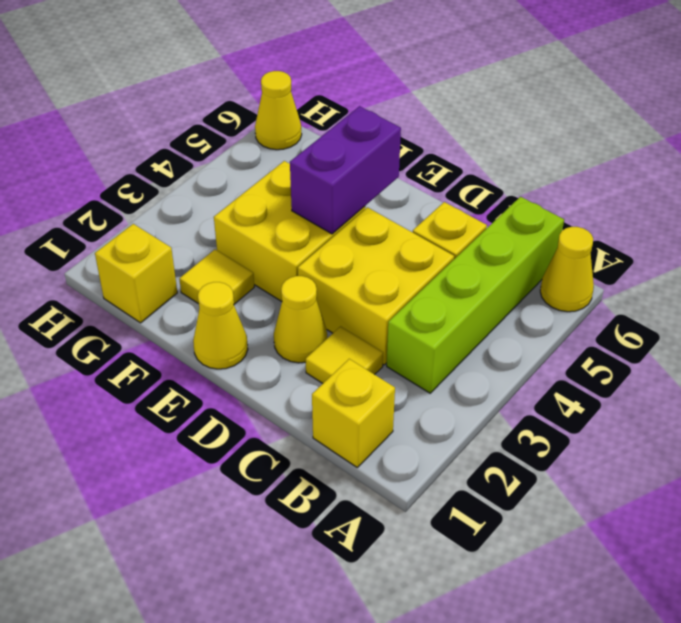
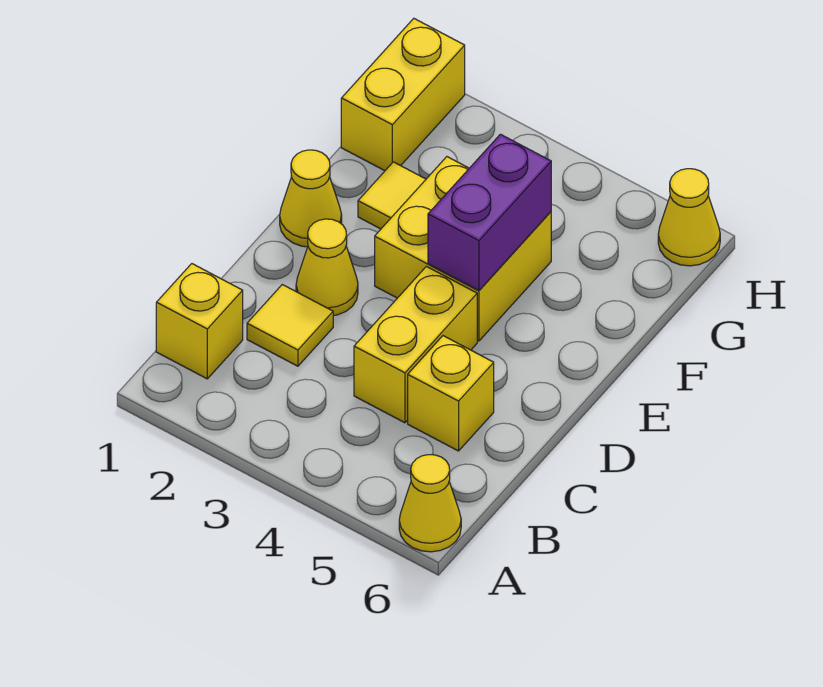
lime brick B3:B6 level 1 -> none
yellow brick C3:D4 level 1 -> yellow brick C4:D4 level 1
purple brick E4:E5 level 2 -> purple brick E4:F4 level 2
yellow brick G1 level 1 -> yellow brick G1:H1 level 1

